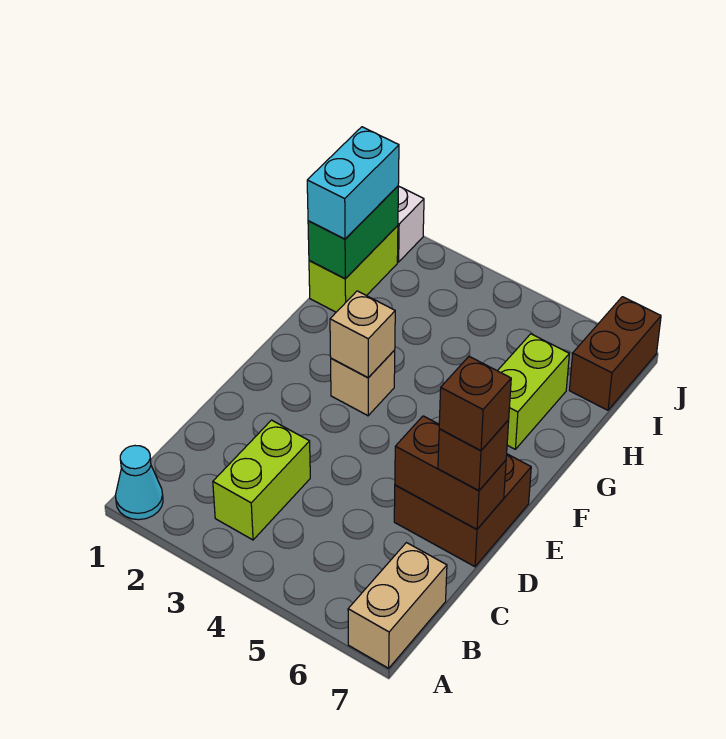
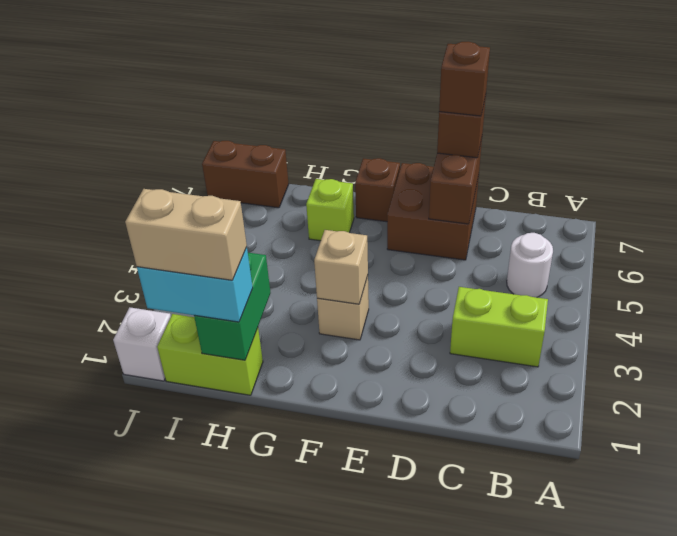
cyan cone A1 level 1 -> none
tan brick A7:B7 level 1 -> tan brick H1:I1 level 4
none -> white round brick B5 level 1
none -> brown brick F7 level 1
lime brick G6:H6 level 1 -> lime brick G6 level 1
green brick H1:I1 level 2 -> green brick H1:H2 level 2

